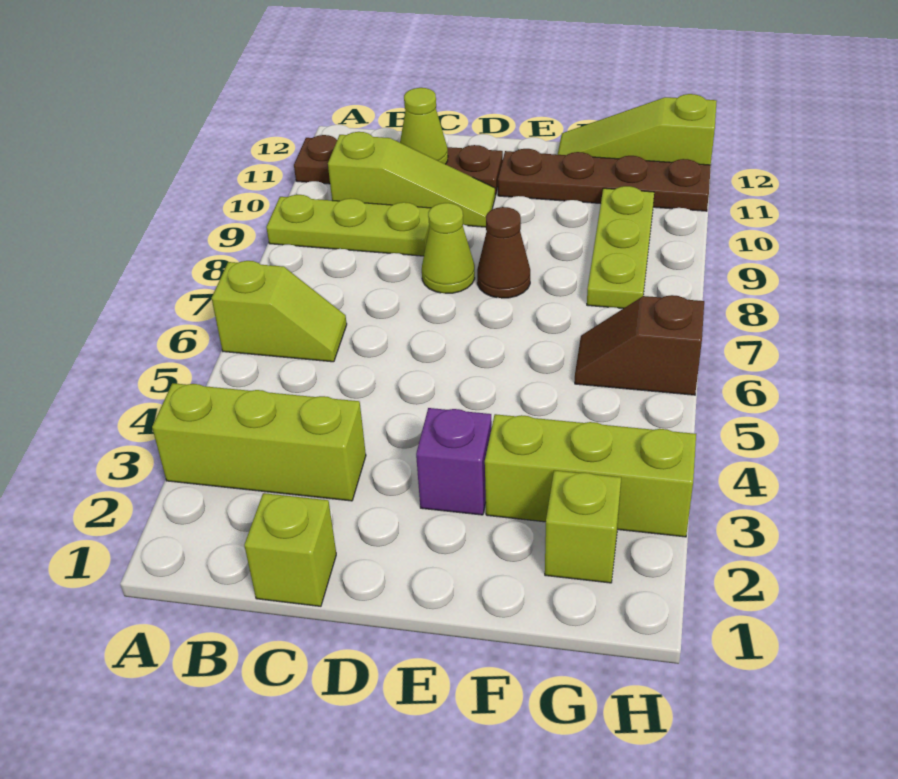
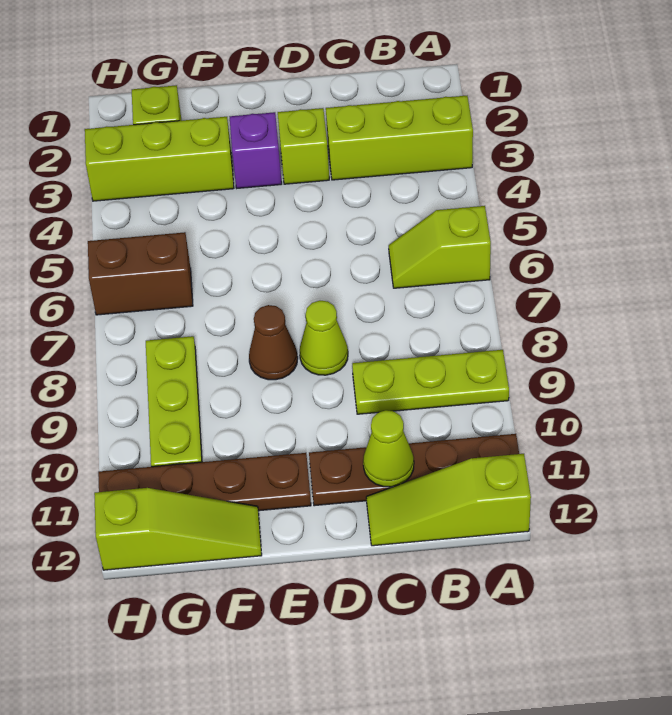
lime slope B10:D10 level 1 top B -> lime slope A12:C12 level 1 top A
lime brick C1 level 1 -> lime brick D3 level 1
brown slope G6:H6 level 1 top H -> brown brick G6:H6 level 1

